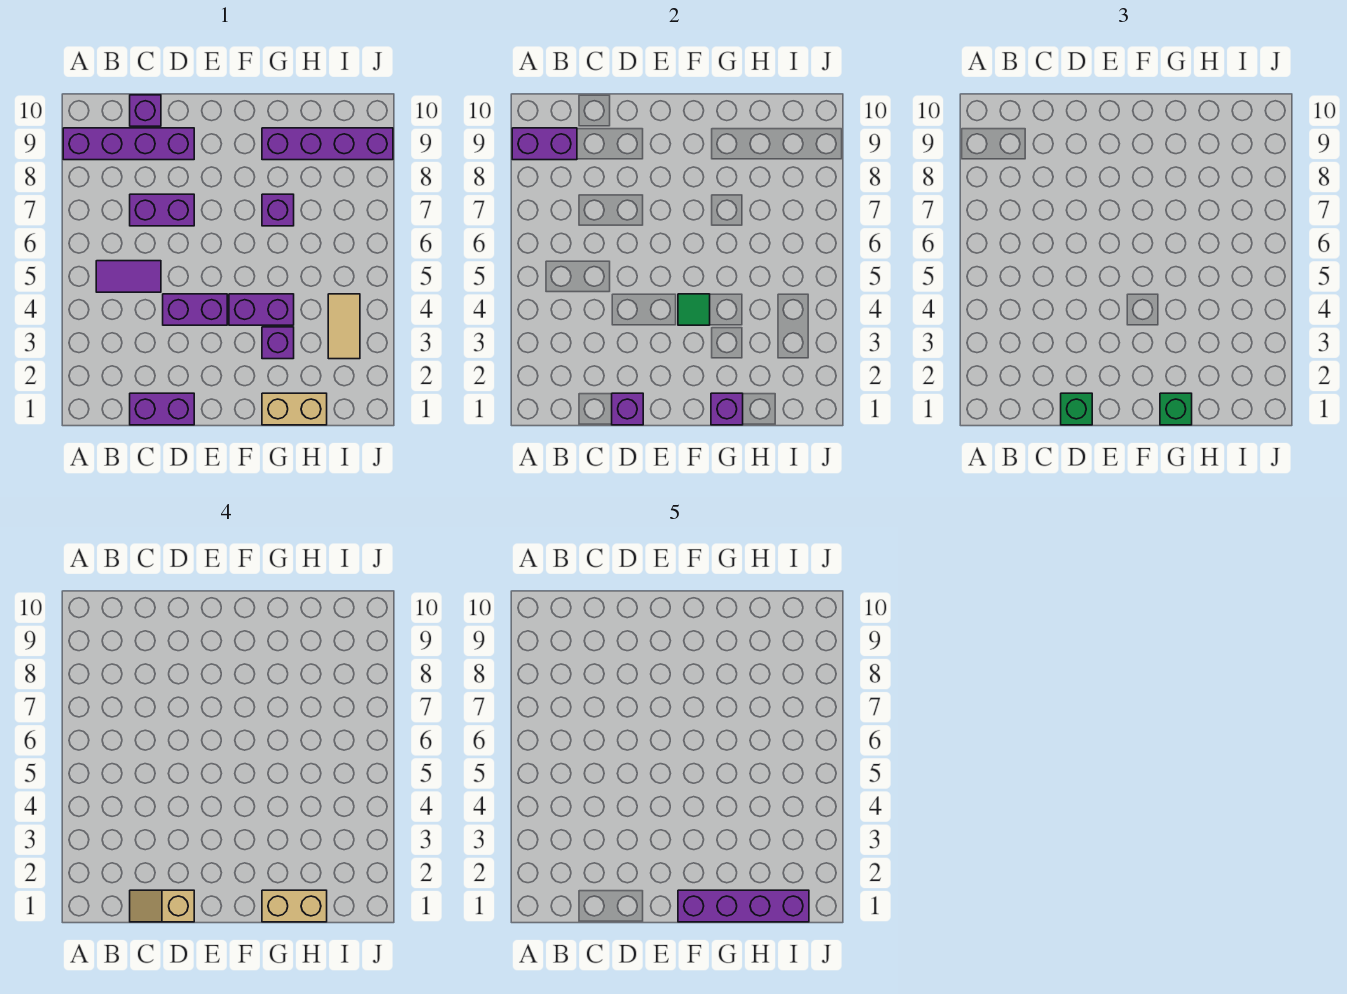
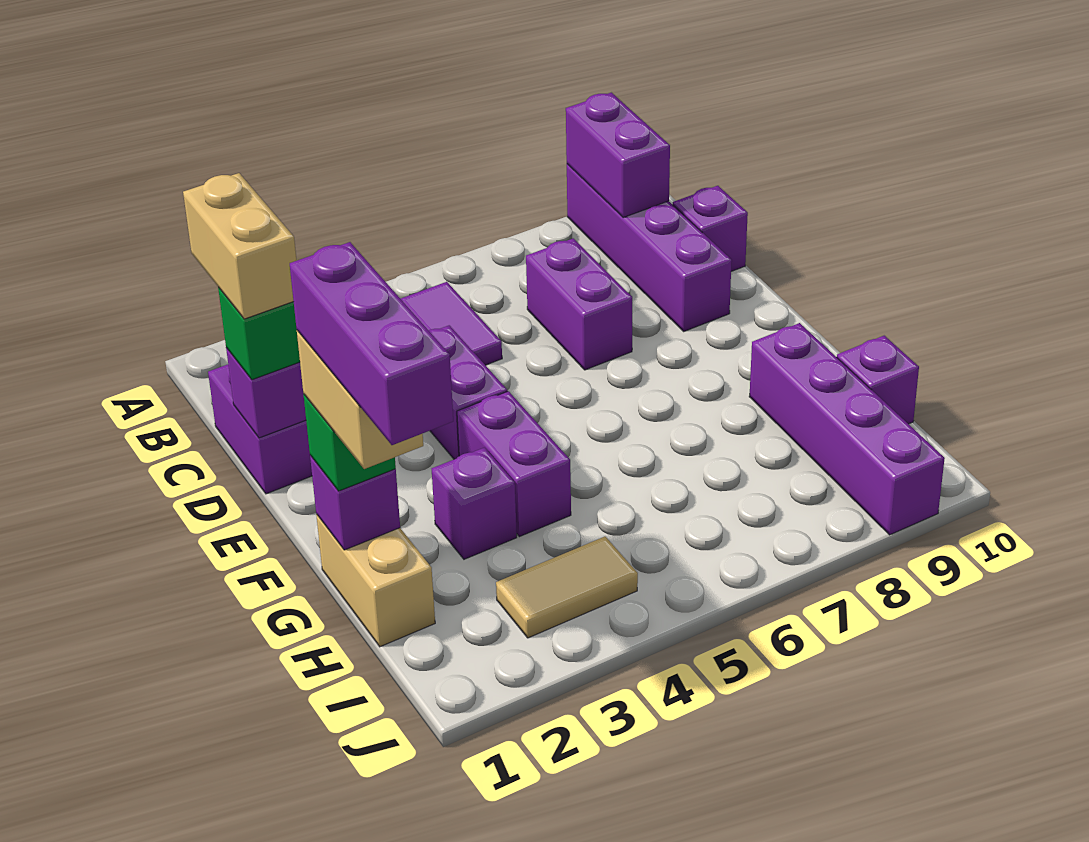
tan slope C1:D1 level 4 top D -> tan brick C1:D1 level 4
purple brick F1:I1 level 5 -> purple brick G1:I1 level 5
green tile F4 level 2 -> none
purple brick G7 level 1 -> purple brick H10 level 1

